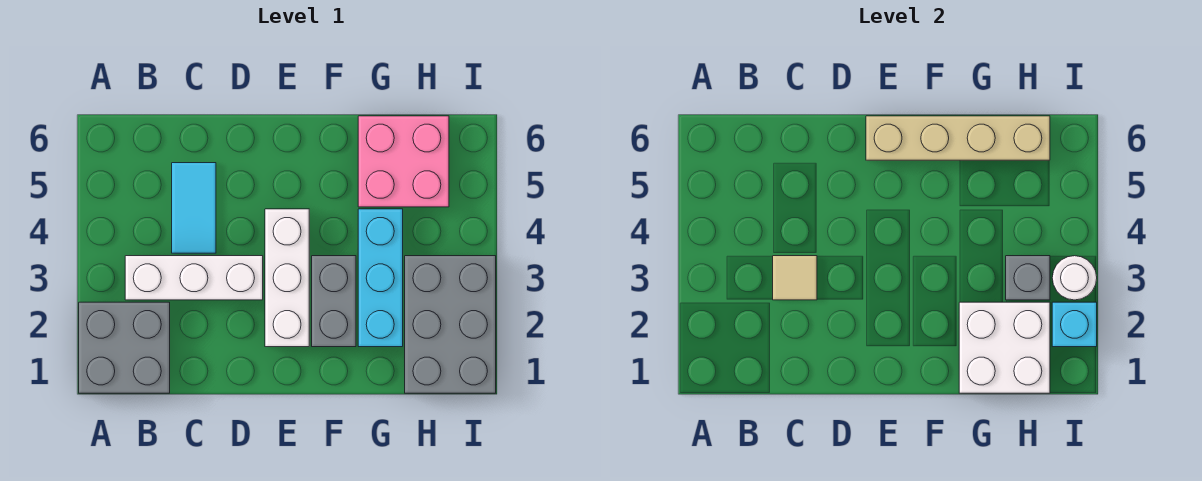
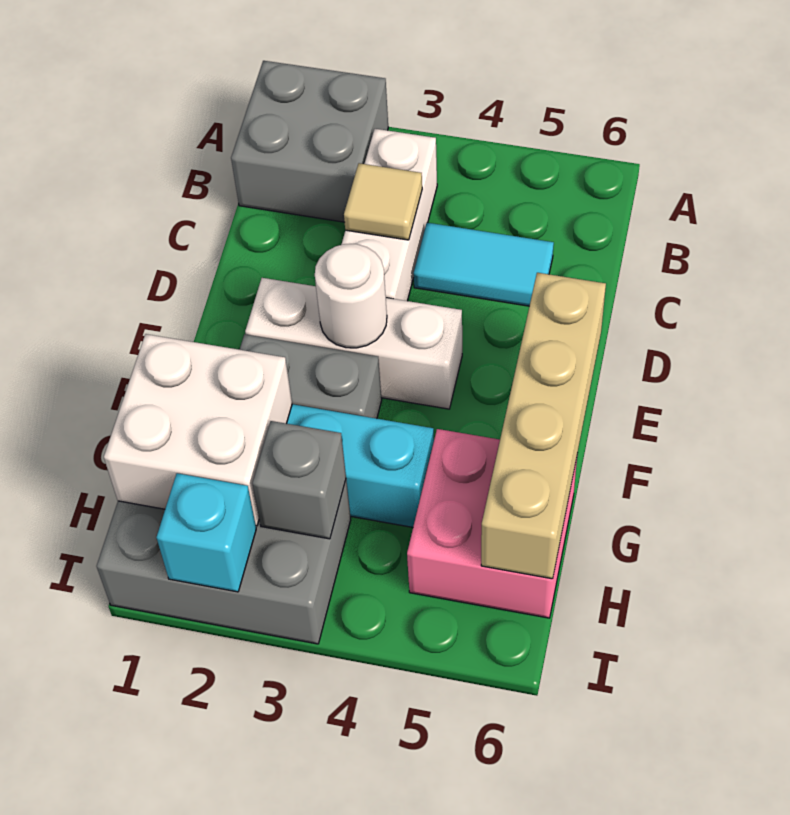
white round brick I3 level 2 -> white round brick E3 level 2

